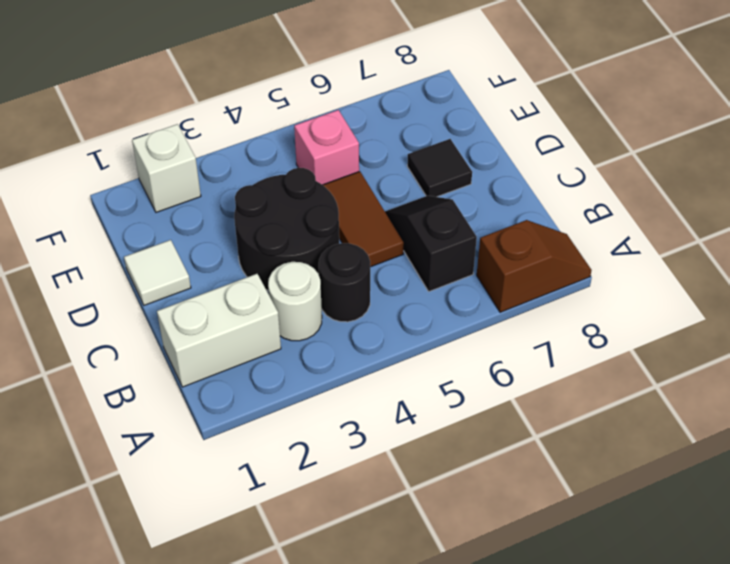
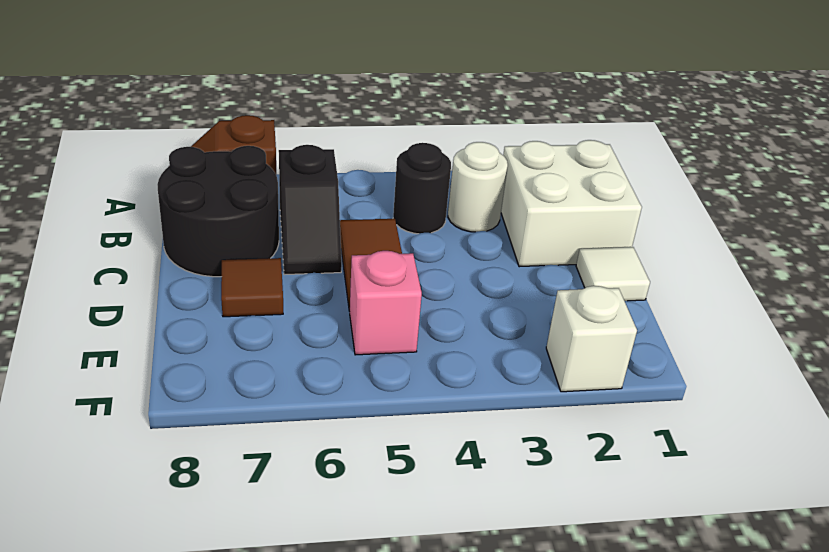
white brick B1:B2 level 1 -> white brick B1:C2 level 1
black round brick C3:D4 level 1 -> black round brick B7:C8 level 1
black tile D7 level 1 -> brown tile D7 level 1

